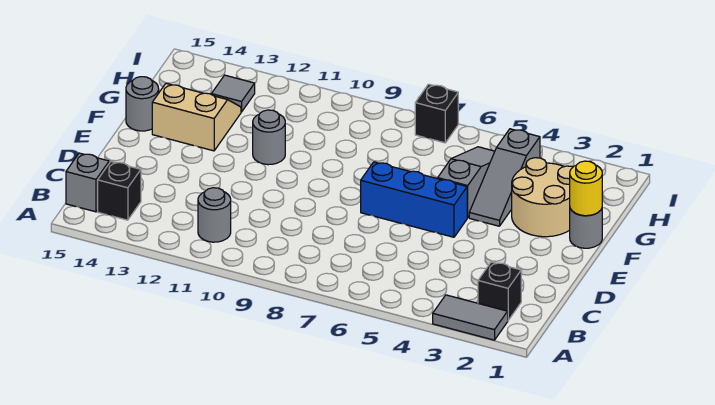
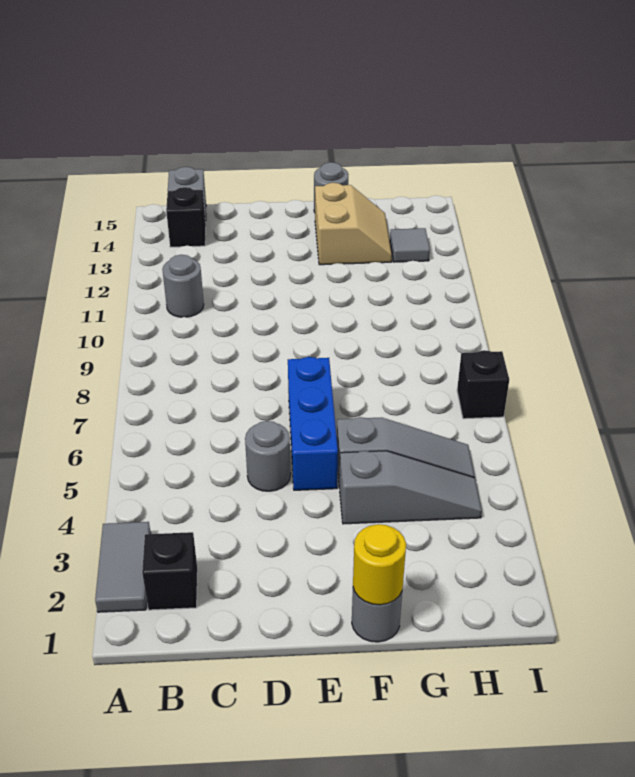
tan round brick F2:G3 level 1 -> none
grey slope F4:H4 level 1 top H -> grey slope F4:H4 level 1 top F
grey round brick F11 level 1 -> grey round brick D5 level 1

